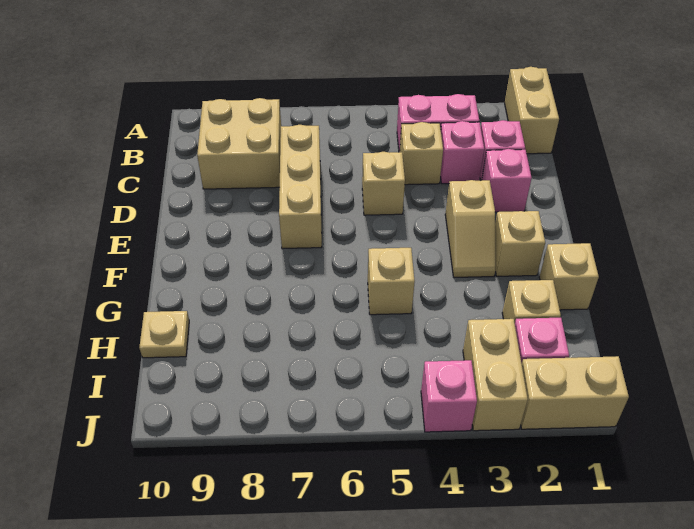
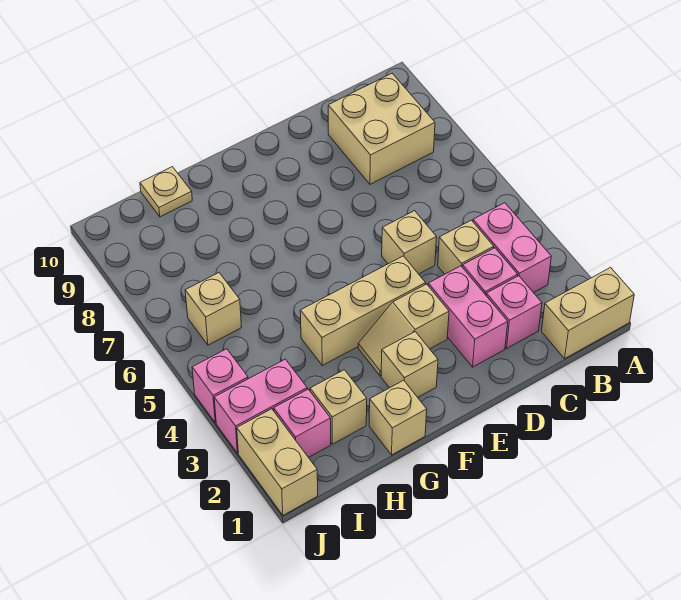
tan brick C7:E7 level 1 -> tan brick E4:G4 level 1
pink brick D2 level 1 -> pink brick D2:D3 level 1
tan brick G5 level 1 -> tan brick I6 level 1
tan brick I3:J3 level 1 -> pink brick I3:J3 level 1

